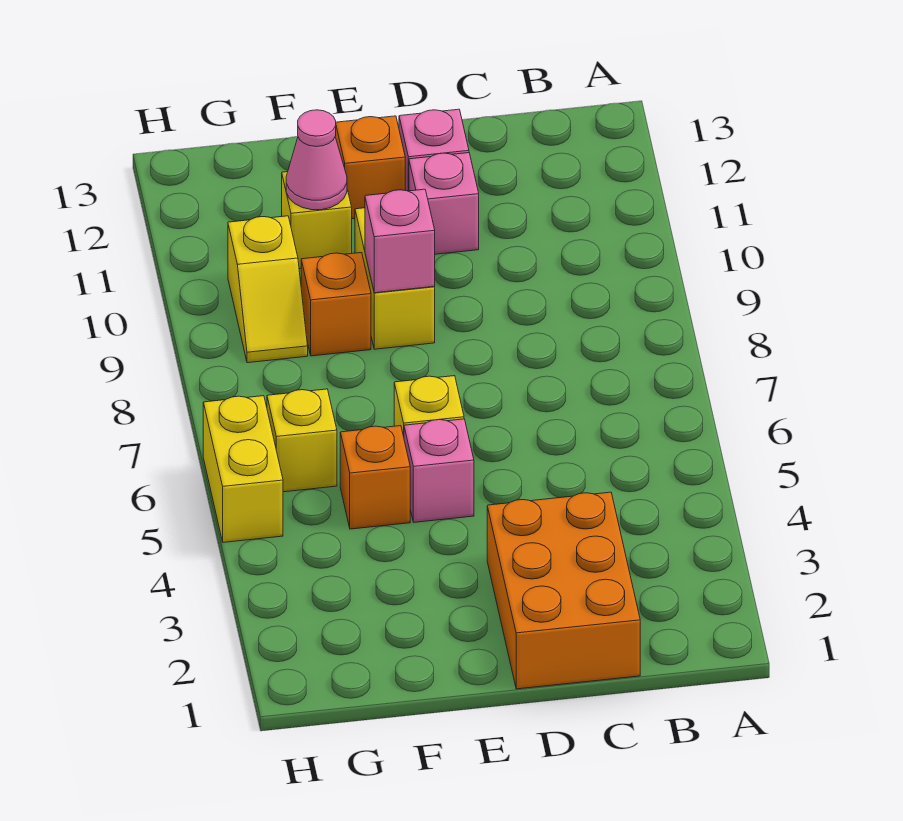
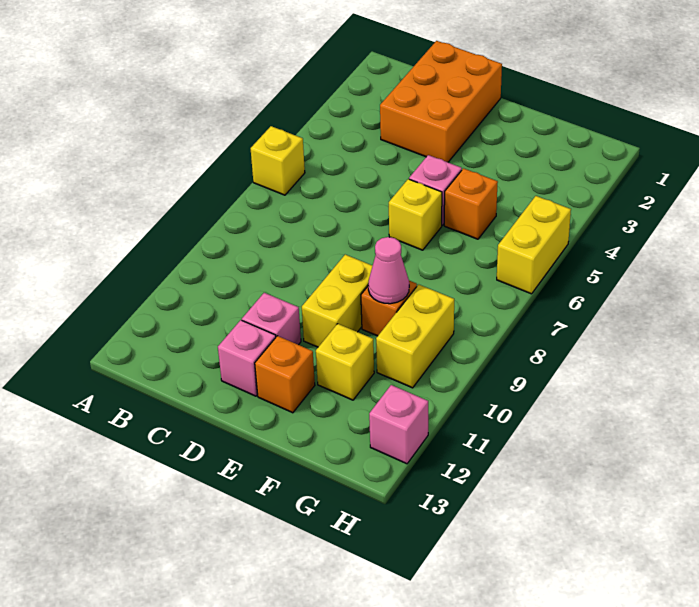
pink brick E9 level 2 -> pink brick H12 level 1
pink cone F11 level 2 -> pink cone F9 level 2
yellow brick G6 level 1 -> yellow brick A6 level 1
yellow slope G9:G10 level 1 top 10 -> yellow brick G9:G10 level 1

